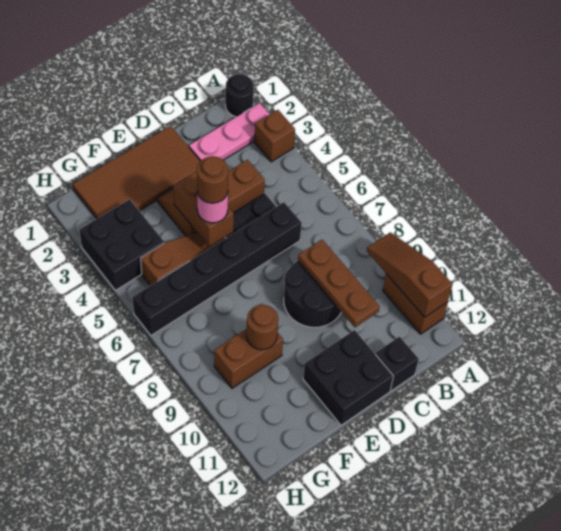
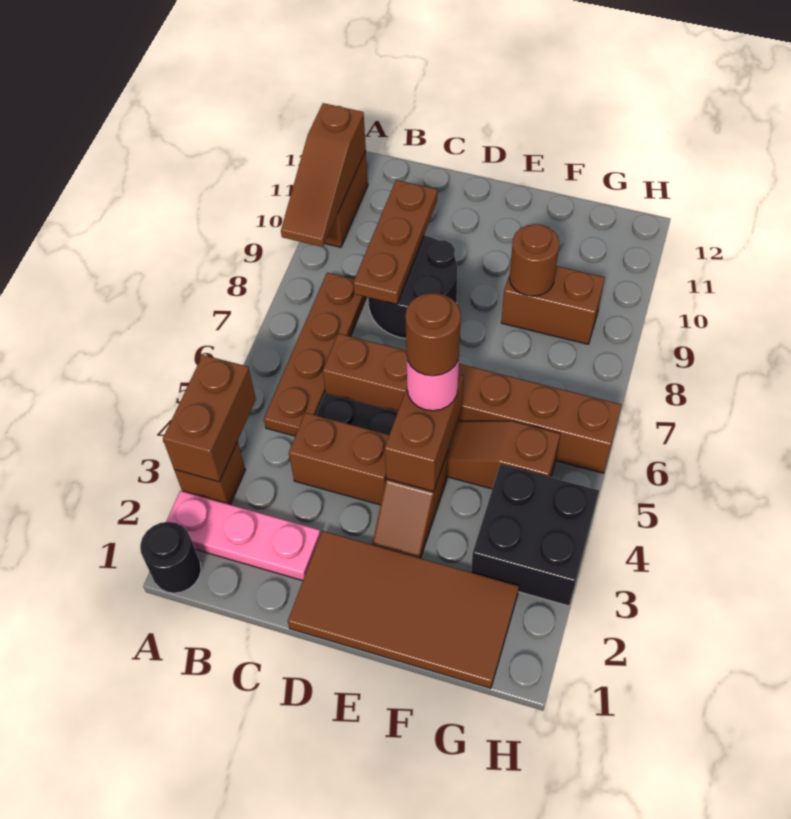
none -> brown brick A3:A4 level 2
none -> brown plate B5:B8 level 1
black brick C6:H6 level 1 -> brown brick C6:H6 level 1
black brick C12 level 1 -> none
black brick D11:E12 level 1 -> none

